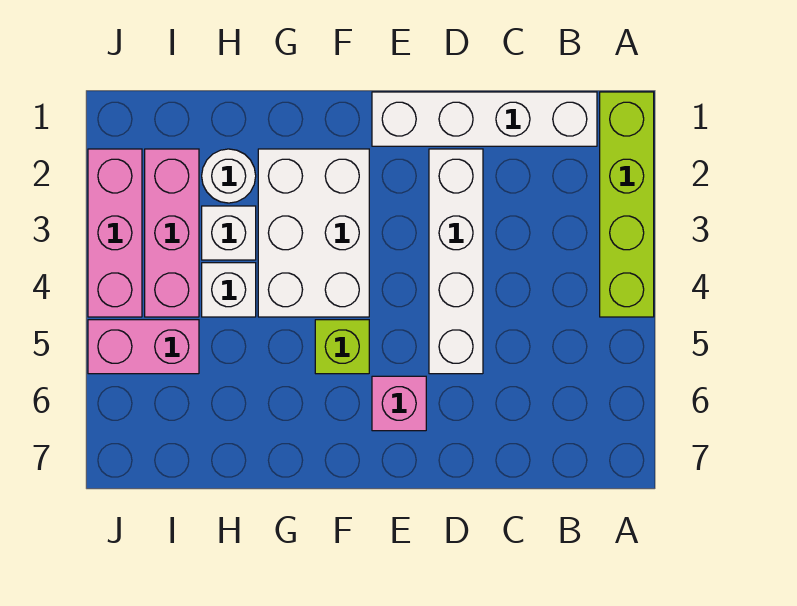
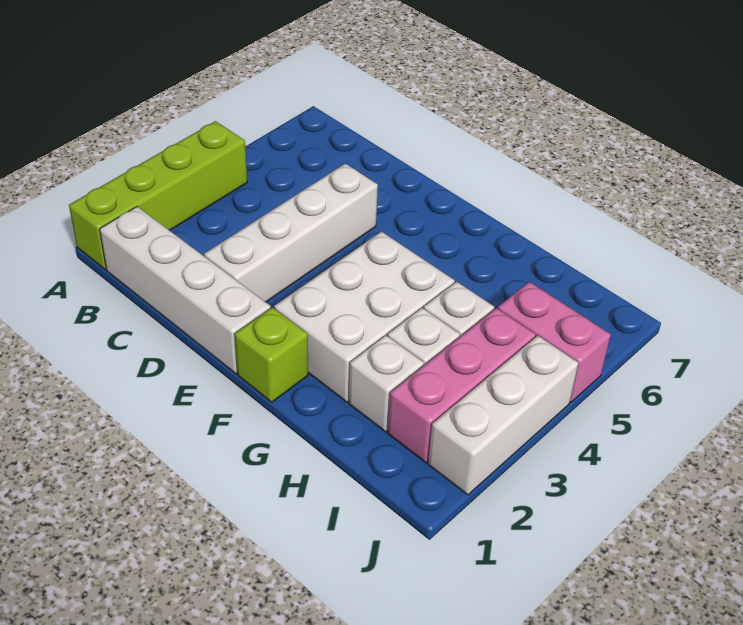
pink brick E6 level 1 -> none
lime brick F5 level 1 -> lime brick F1 level 1
white round brick H2 level 1 -> white brick H2 level 1
pink brick J2:J4 level 1 -> white brick J2:J4 level 1

